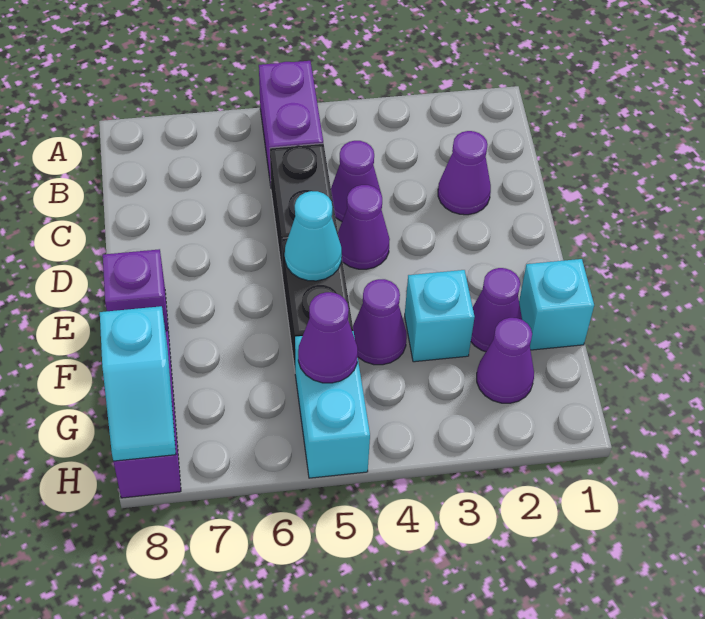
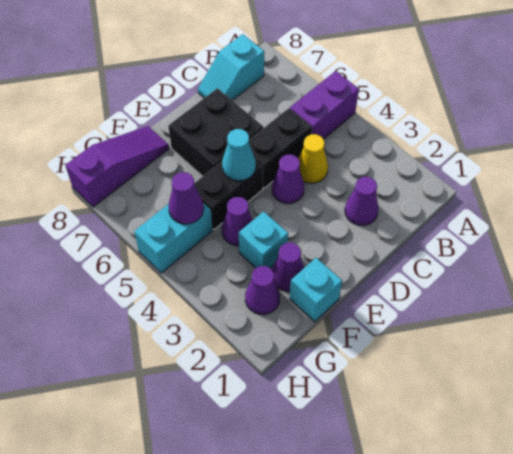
purple cone C4 level 1 -> yellow cone C4 level 1
none -> black brick D6:E7 level 1
purple brick E8 level 1 -> none
cyan slope G8:H8 level 2 top G -> cyan slope B8:C8 level 1 top B

